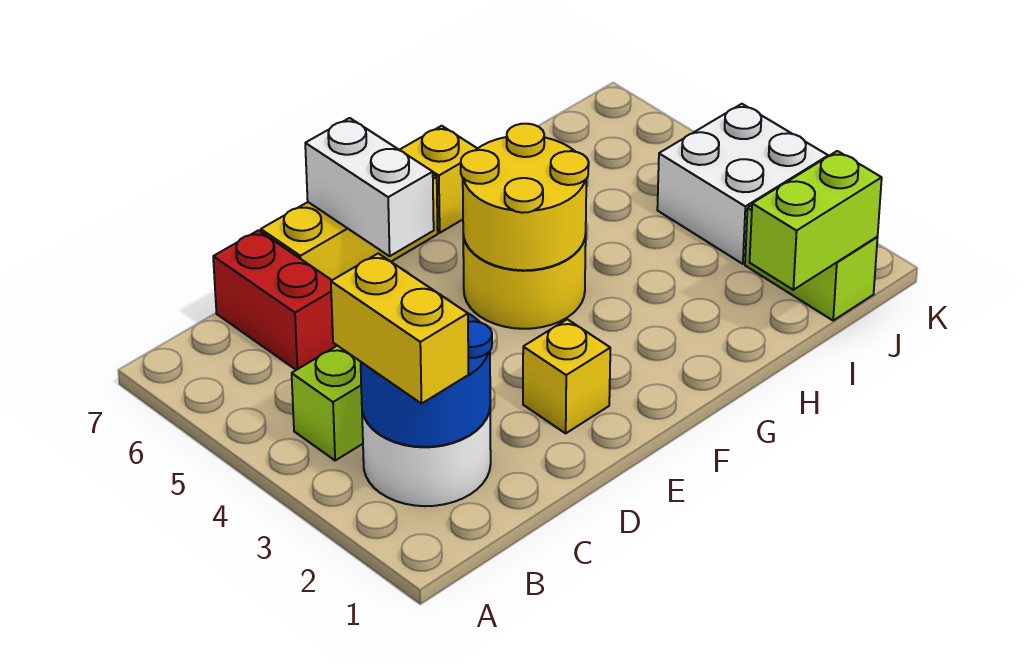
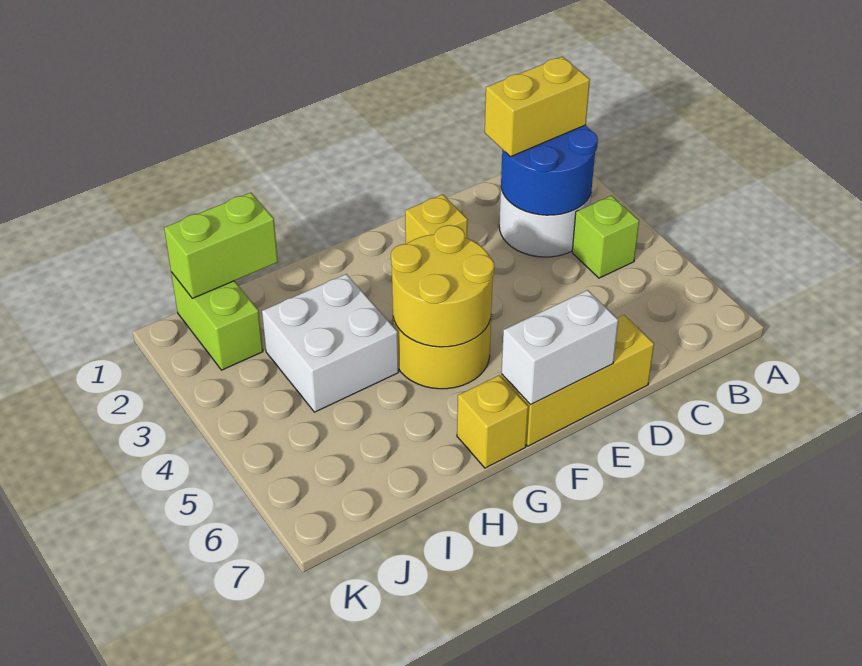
yellow brick B2:B3 level 3 -> yellow brick B2:C2 level 3
red brick C6:C7 level 1 -> none
white brick E6:E7 level 2 -> white brick E7:F7 level 2
white brick J3:K4 level 1 -> white brick H3:I4 level 1

